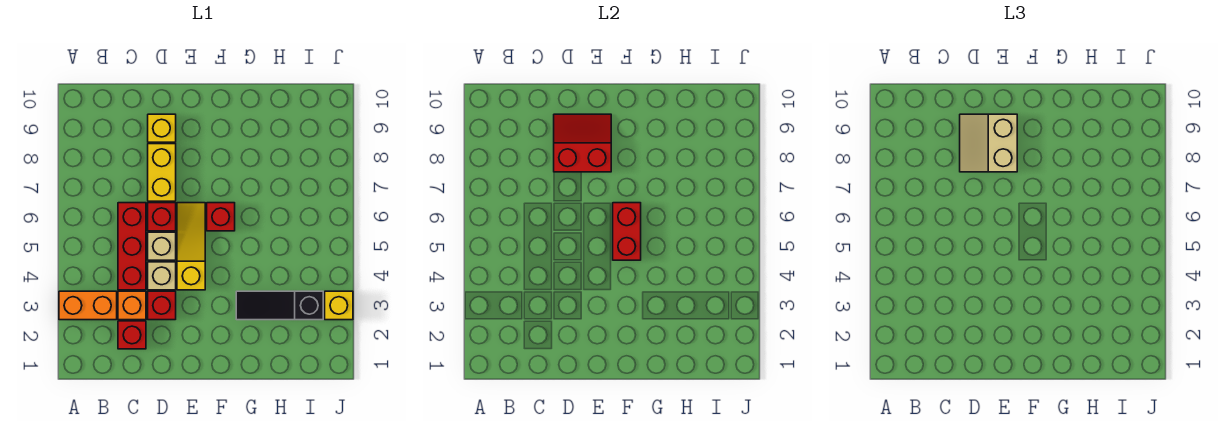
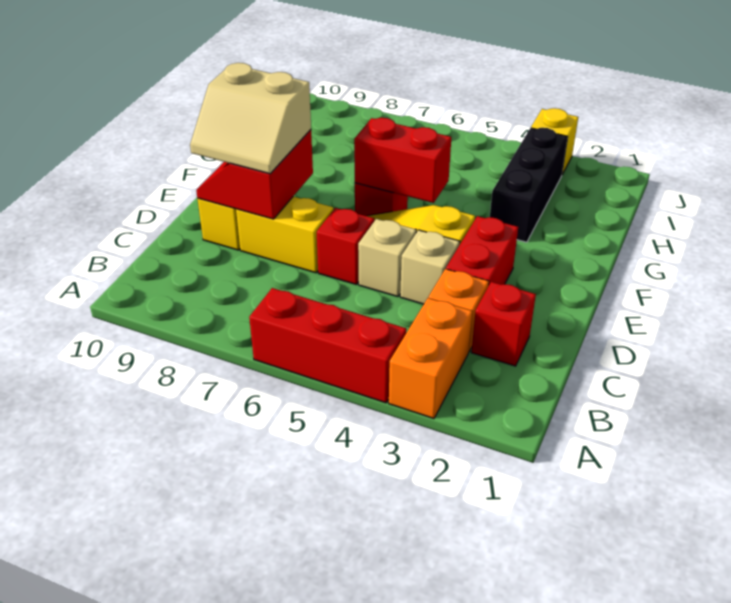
red brick C4:C6 level 1 -> red brick A4:A6 level 1
red brick D3 level 1 -> red brick D3:E3 level 1
black slope G3:I3 level 1 top I -> black brick G3:I3 level 1

